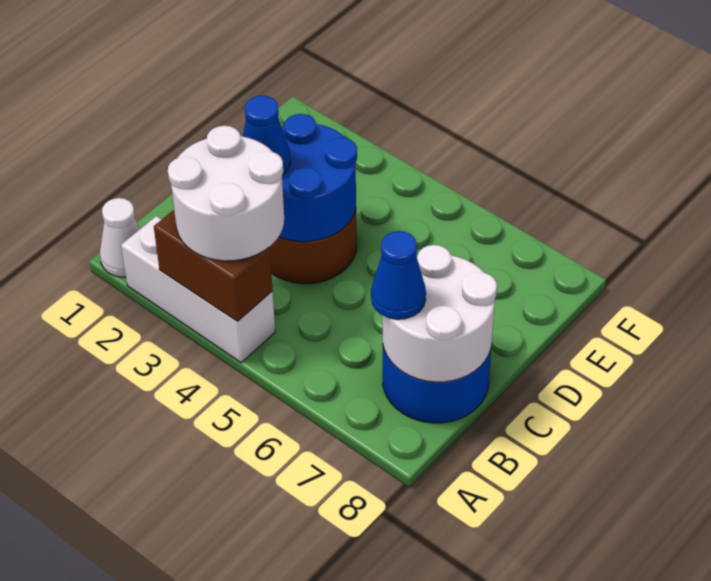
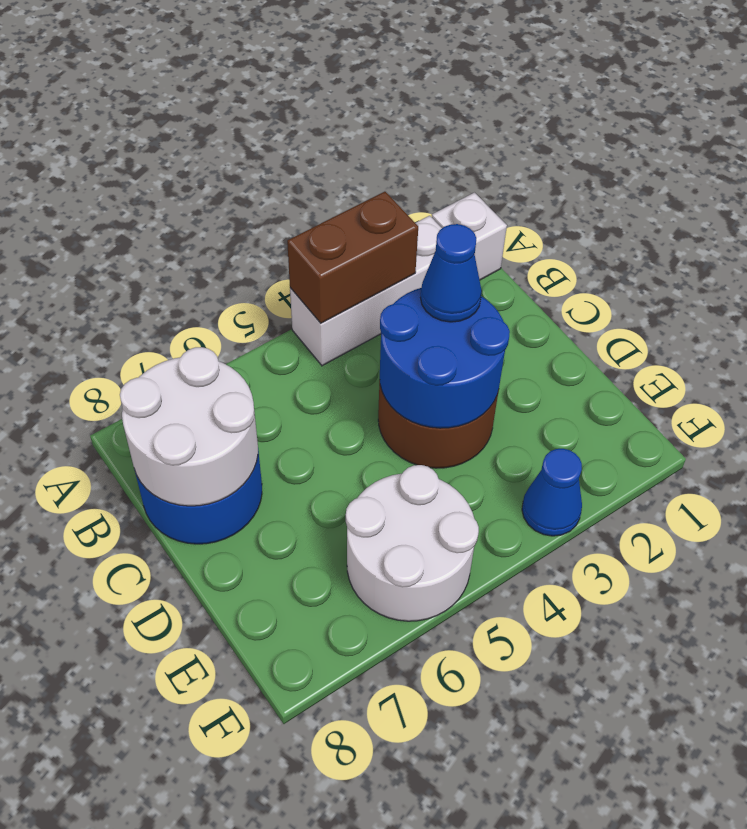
white cone A1 level 1 -> white brick A1 level 1
white round brick A3:B4 level 3 -> white round brick E5:F6 level 1
blue cone B7 level 3 -> blue cone F3 level 1

